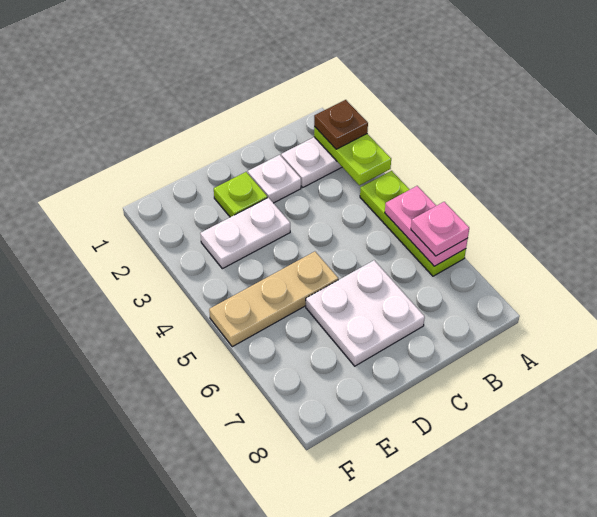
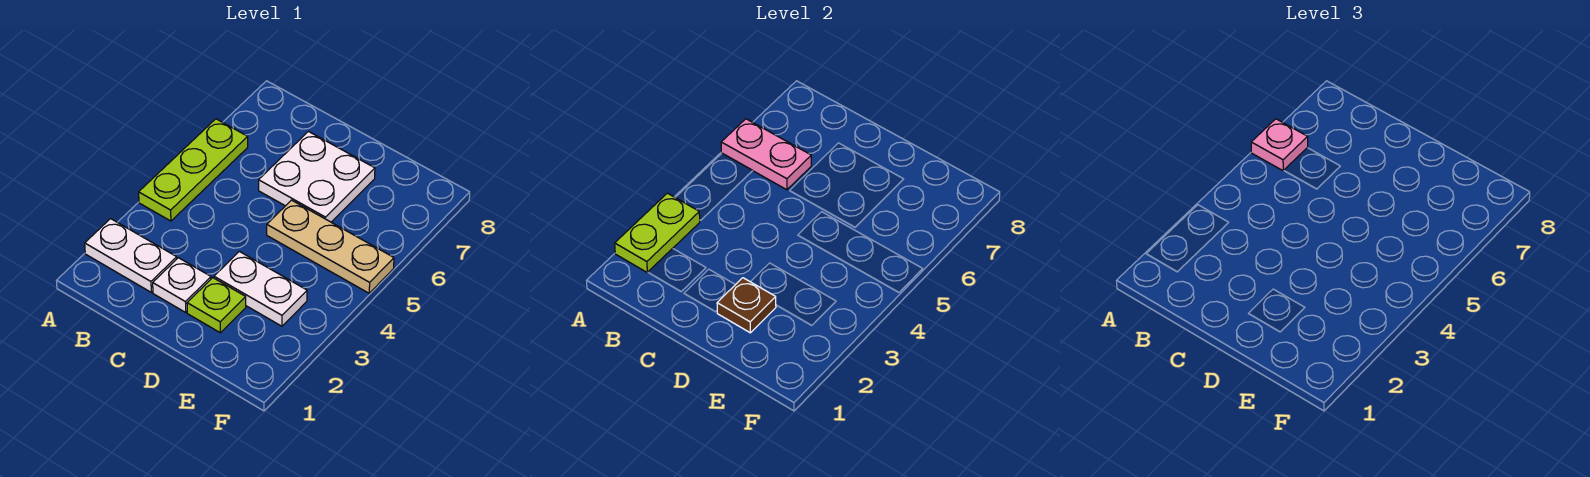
brown plate A2 level 3 -> brown plate D2 level 2
pink plate A5:A6 level 2 -> pink plate A6:B6 level 2

